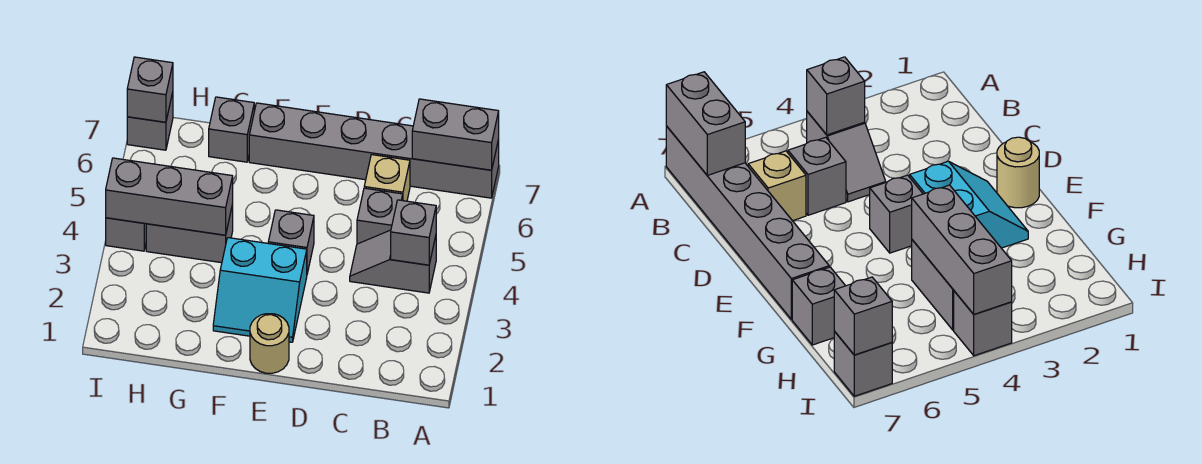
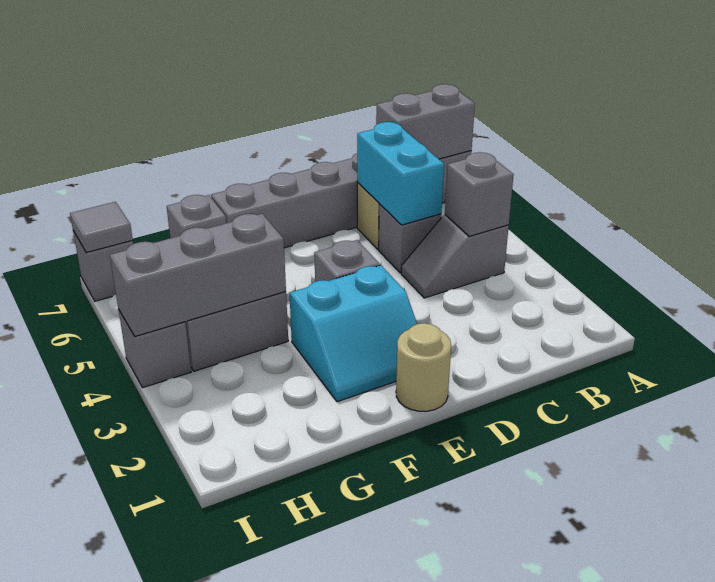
none -> cyan brick C5:C6 level 2
grey brick I7 level 2 -> grey tile I7 level 2

